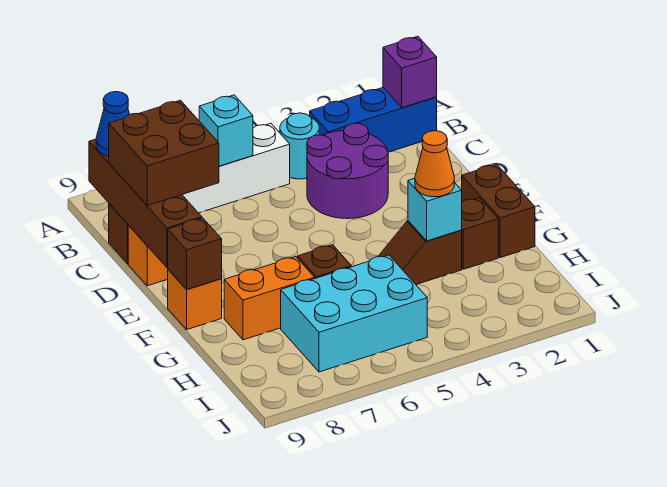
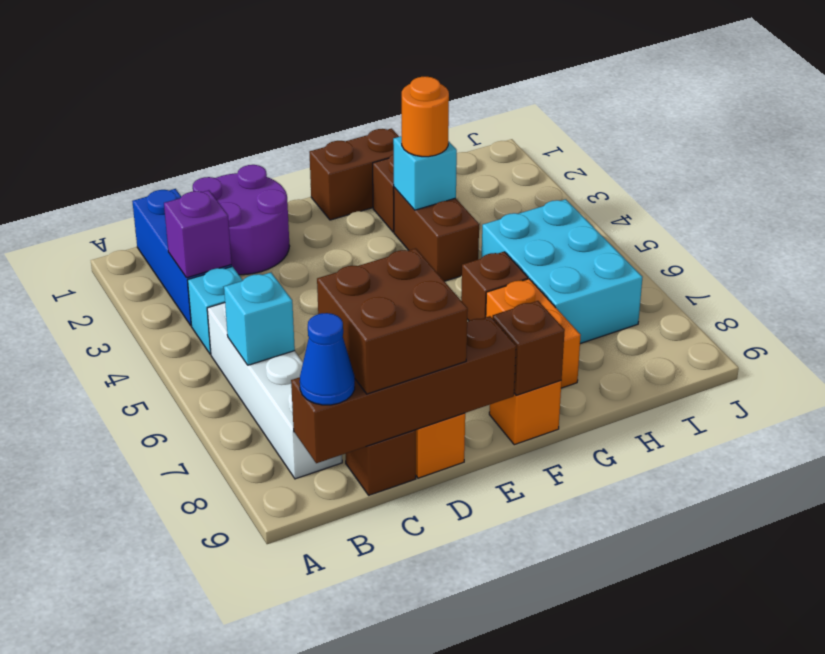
purple brick B1 level 2 -> purple brick B3 level 2
cyan round brick B4 level 1 -> cyan brick B4 level 1
purple round brick C3:D4 level 1 -> purple round brick C1:D2 level 1
brown slope G3:G4 level 1 top 3 -> brown brick G3:G4 level 1
orange cone G3 level 3 -> orange round brick G3 level 3

